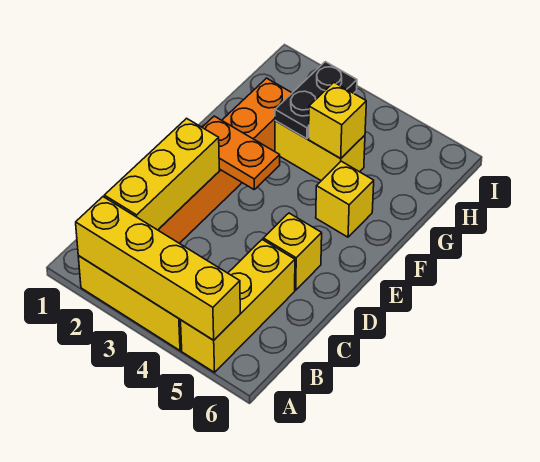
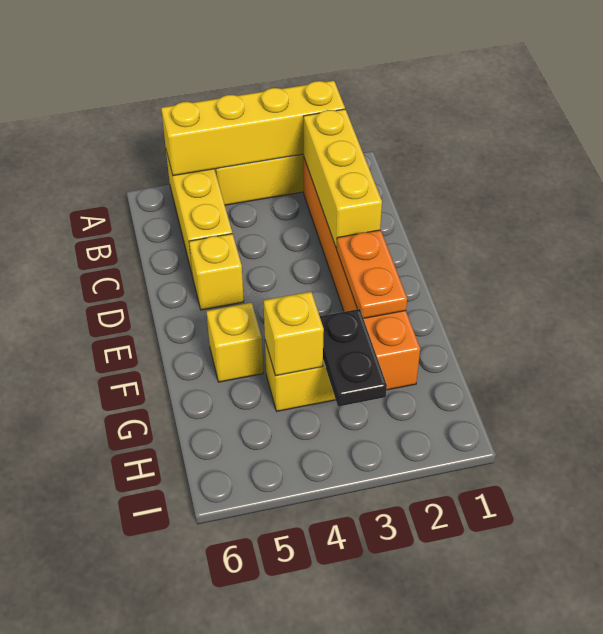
orange plate E2:E3 level 2 -> orange plate E2:F2 level 2

